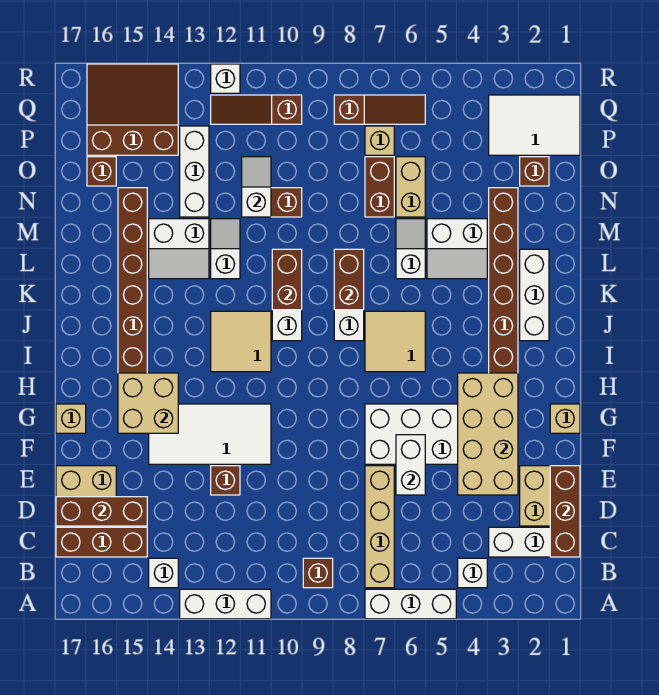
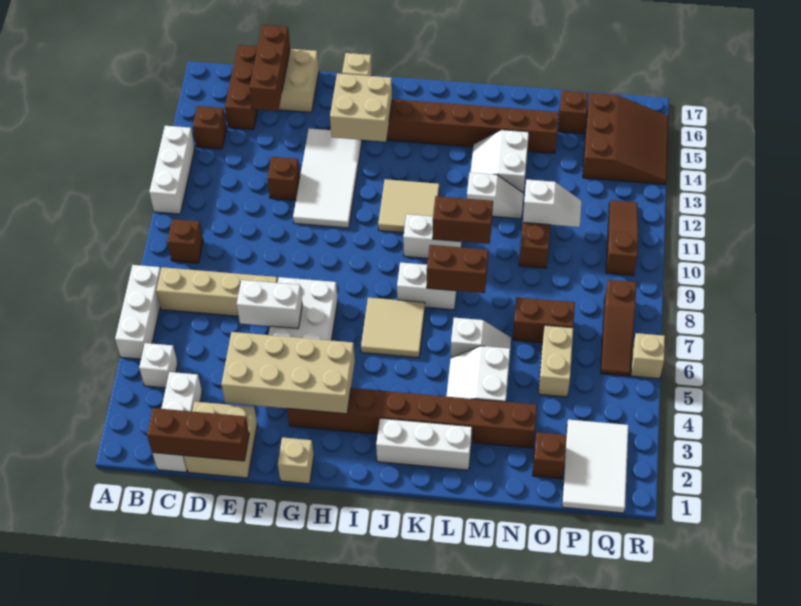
white brick B14 level 1 -> brown brick B14 level 1
tan brick N6:O6 level 1 -> tan brick O5:O6 level 1
white brick N13:P13 level 1 -> none
tan brick P7 level 1 -> tan brick R6 level 1
white brick R12 level 1 -> none

